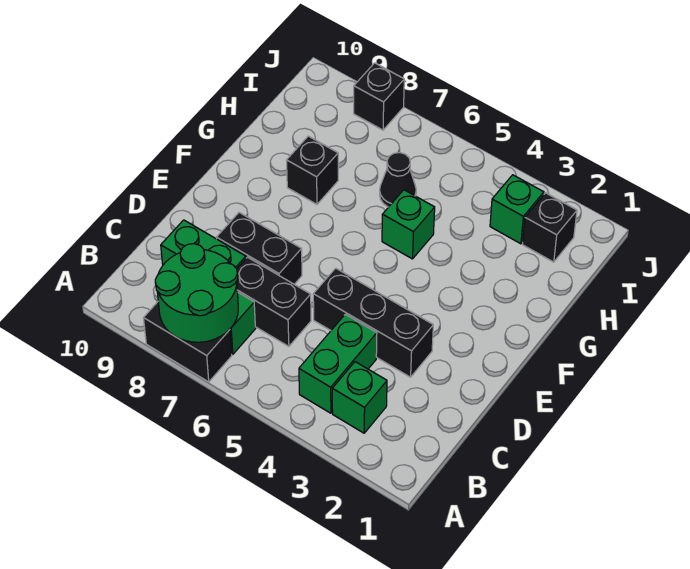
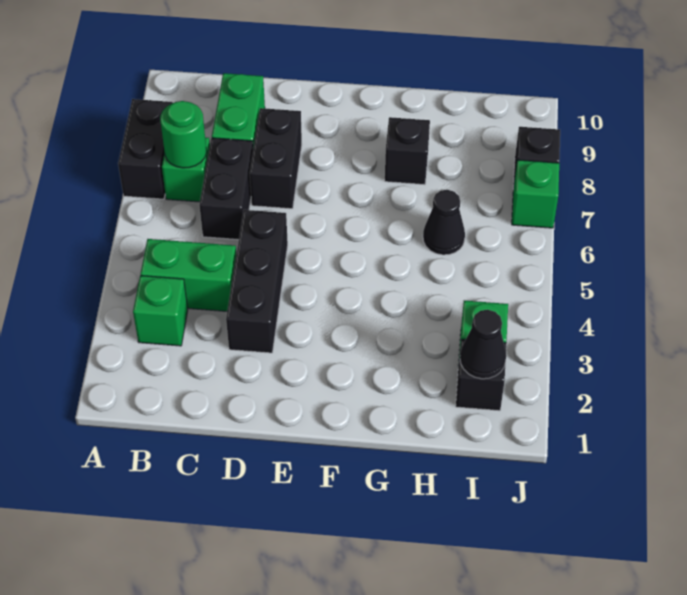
green round brick A7:B8 level 2 -> green round brick B7 level 2
green brick G5 level 1 -> green brick J7 level 1
none -> black cone I2 level 2

